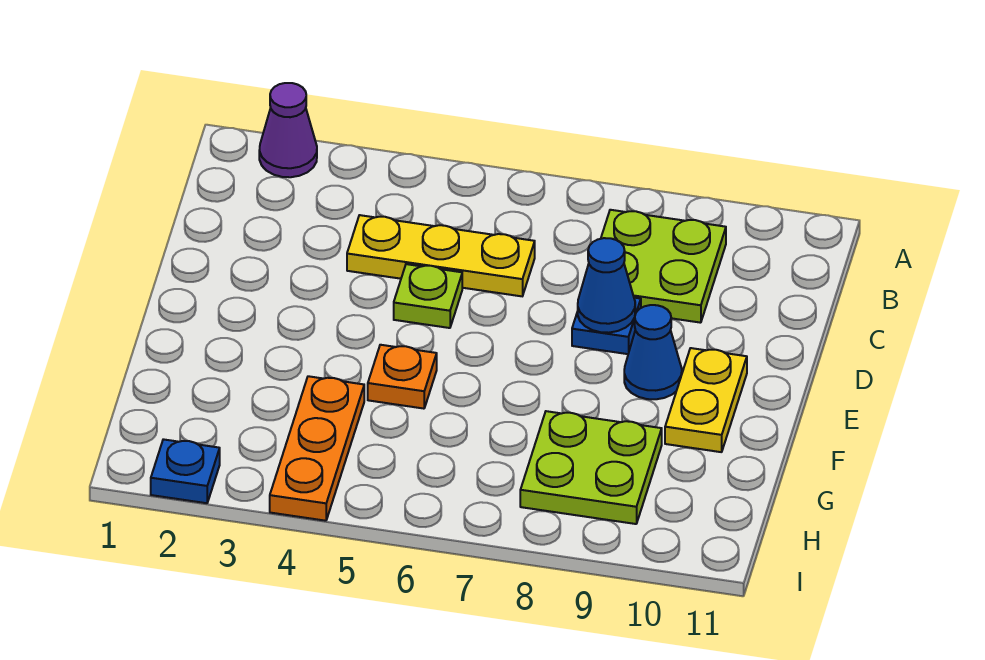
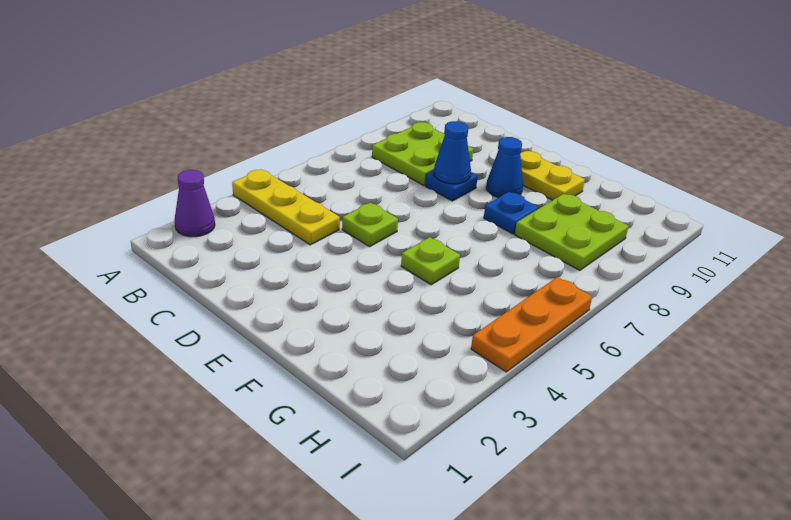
yellow plate C4:C6 level 1 -> yellow plate A4:C4 level 1
orange plate F5 level 1 -> lime plate F5 level 1
orange plate G4:I4 level 1 -> orange plate I4:I6 level 1
blue plate I2 level 1 -> blue plate F8 level 1

